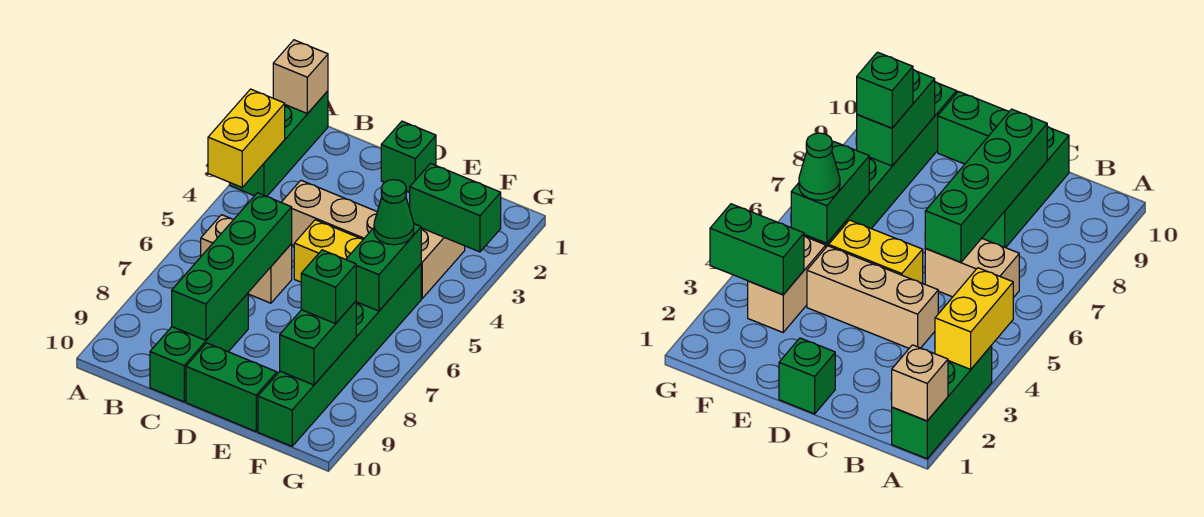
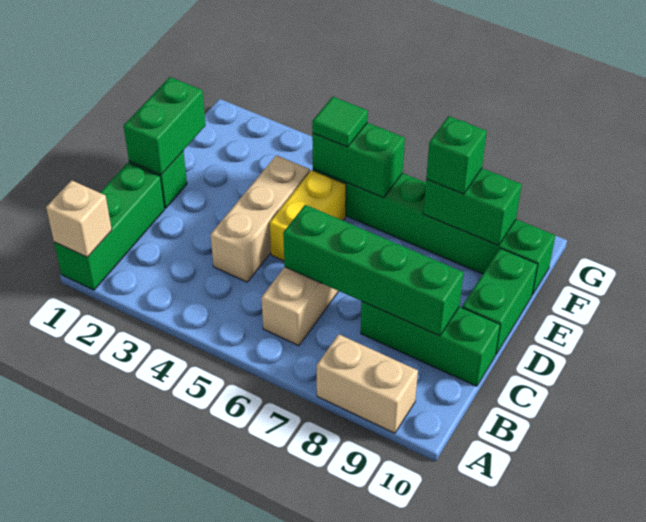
green brick A1:A3 level 1 -> green brick A1:C1 level 1
yellow brick A3:A4 level 2 -> none
tan brick F3:F4 level 1 -> tan brick A8:A9 level 1
green brick F3:G3 level 2 -> green brick D1:E1 level 2
green cone F5 level 3 -> green tile F5 level 3

